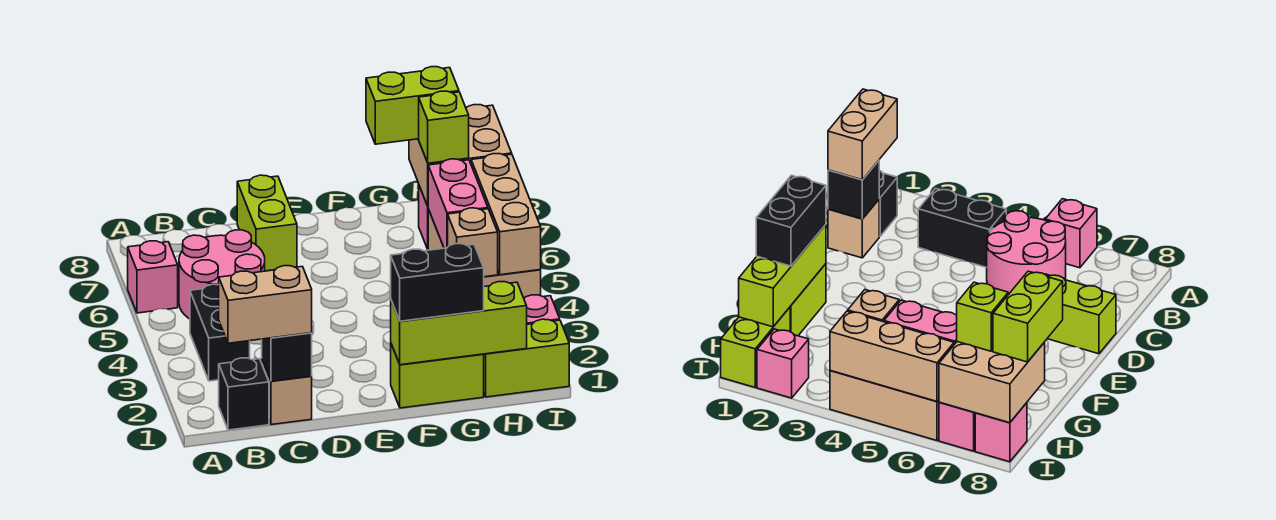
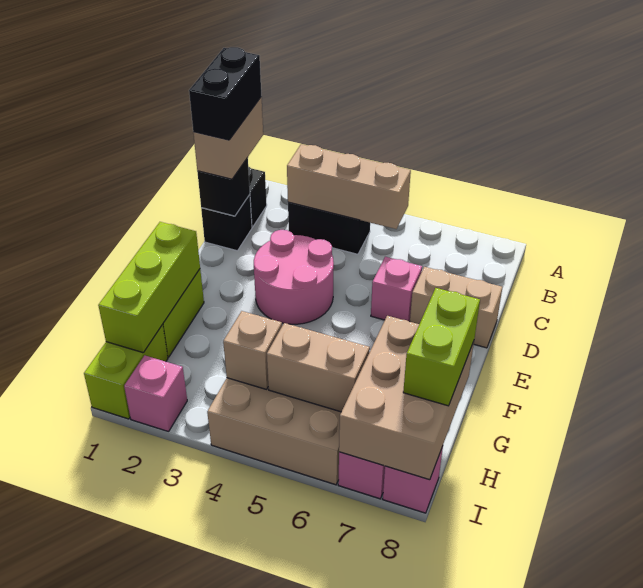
pink brick A6 level 1 -> pink brick D6 level 1
pink round brick B5:C6 level 1 -> pink round brick D3:E4 level 1
tan brick C1 level 1 -> black brick C1 level 1
lime brick D7:D8 level 1 -> tan brick D7:D8 level 1
black brick F1:G1 level 3 -> black brick B1:C1 level 4
pink brick H5:H6 level 2 -> tan brick H5:H6 level 2
tan brick H7:I8 level 2 -> tan brick G7:I8 level 2
lime brick H7 level 3 -> none
tan brick I4:I6 level 2 -> tan brick B3:B5 level 2

